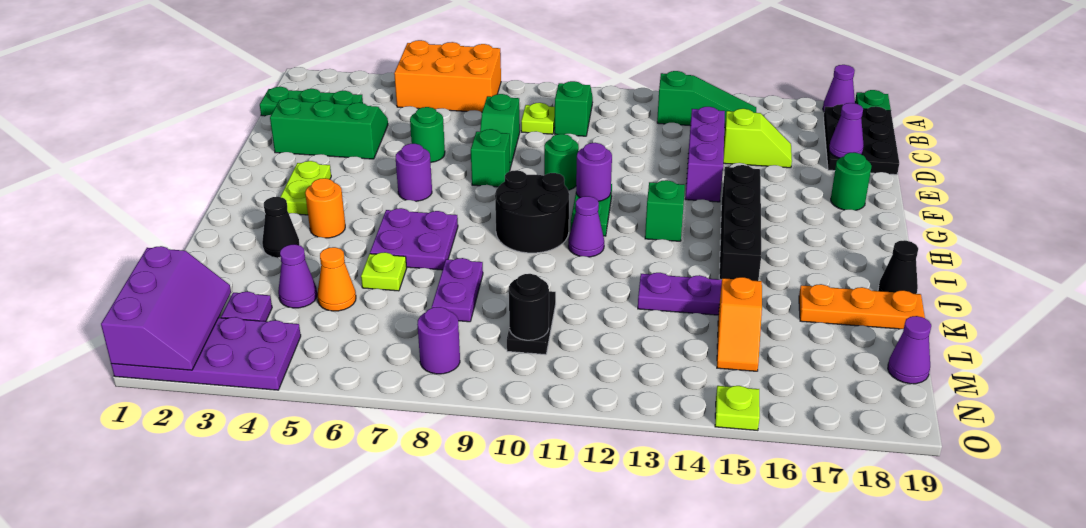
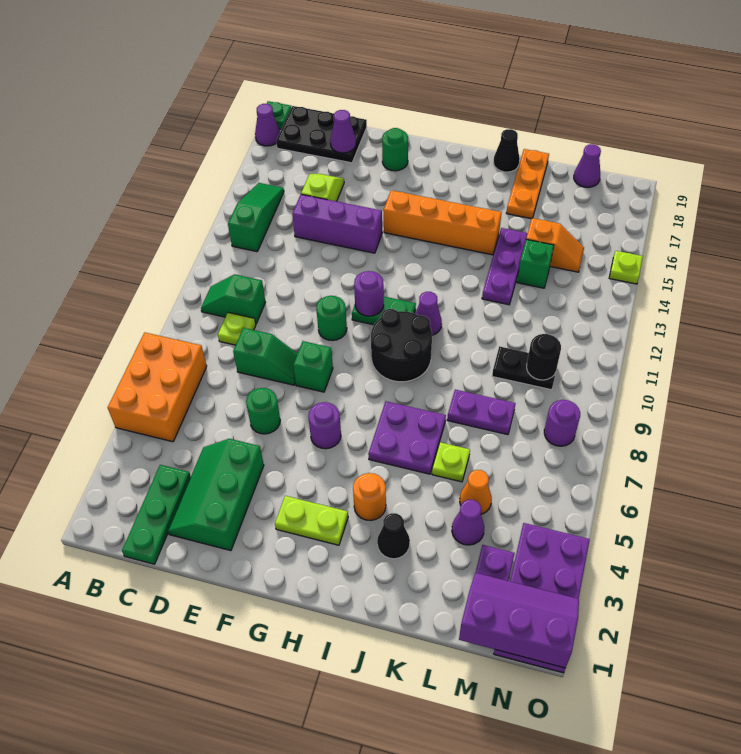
black brick G15:J15 level 1 -> orange brick G15:J15 level 1
green brick H13 level 1 -> green brick L14 level 1

